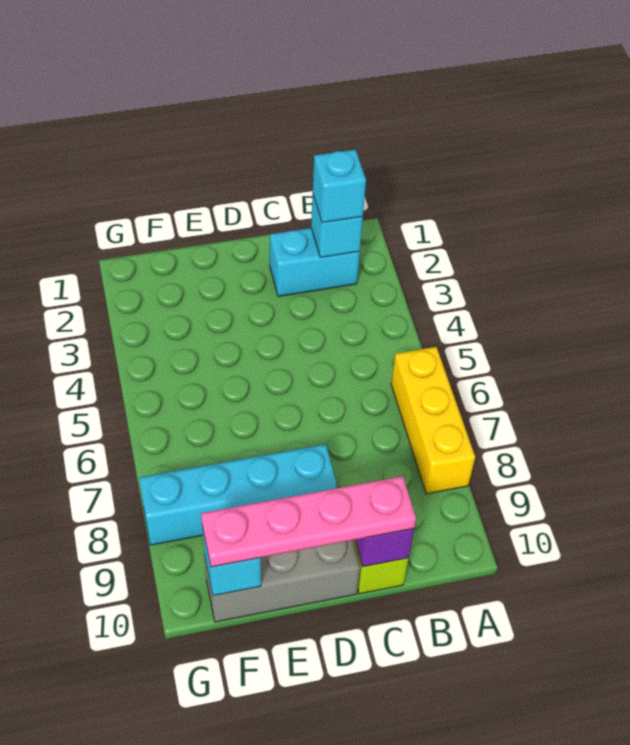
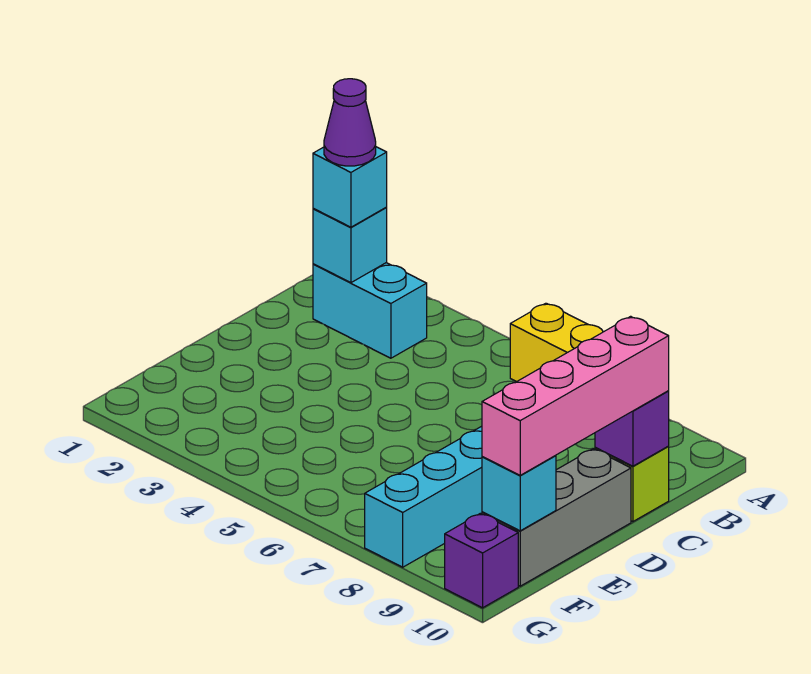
cyan brick B2:C2 level 1 -> cyan brick B2:B3 level 1
none -> purple cone B2 level 4
pink plate C10:F10 level 3 -> pink brick C10:F10 level 3
none -> purple brick G10 level 1

